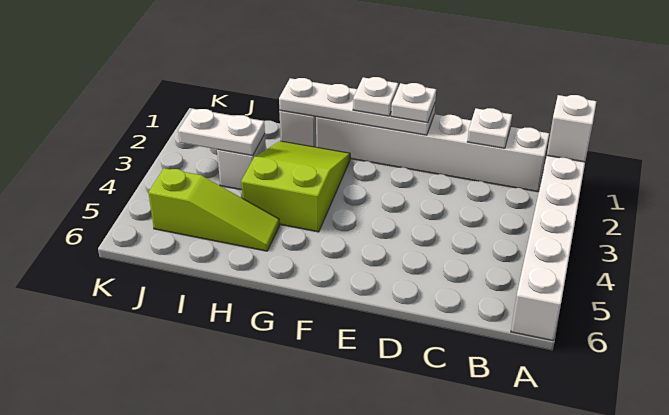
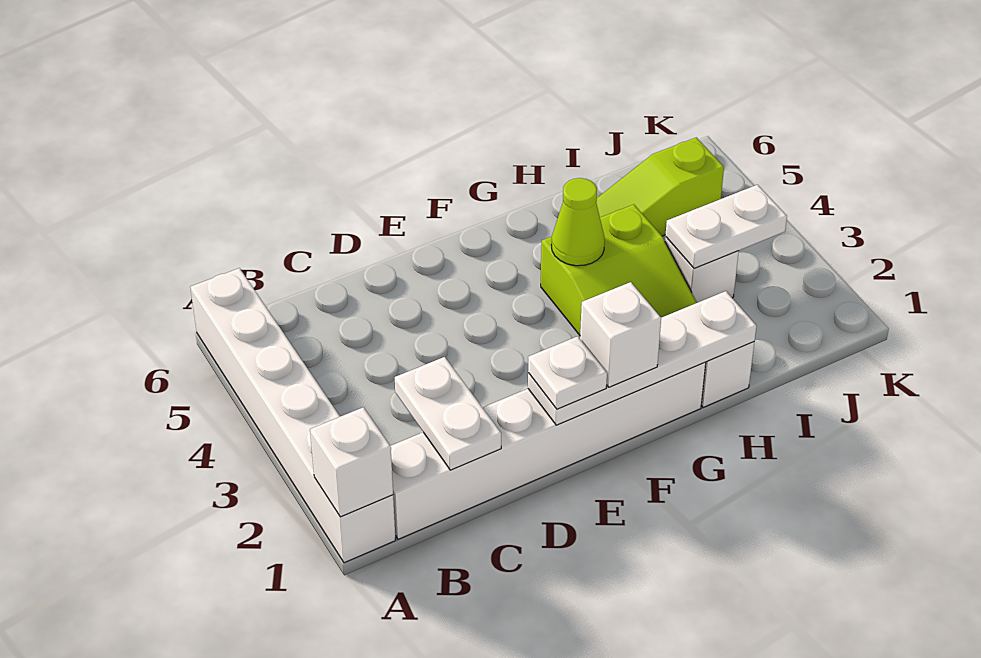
white plate C1 level 2 -> white plate C1:C2 level 2
white plate F1 level 3 -> white brick F1 level 3
none -> lime cone G4 level 2

